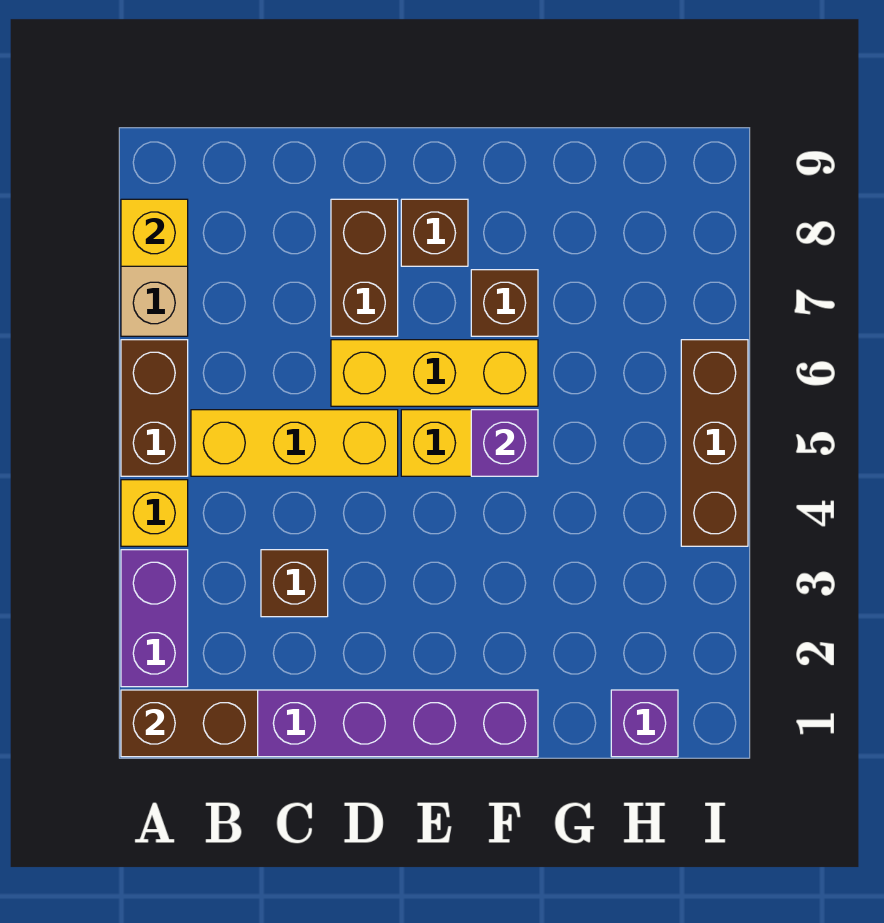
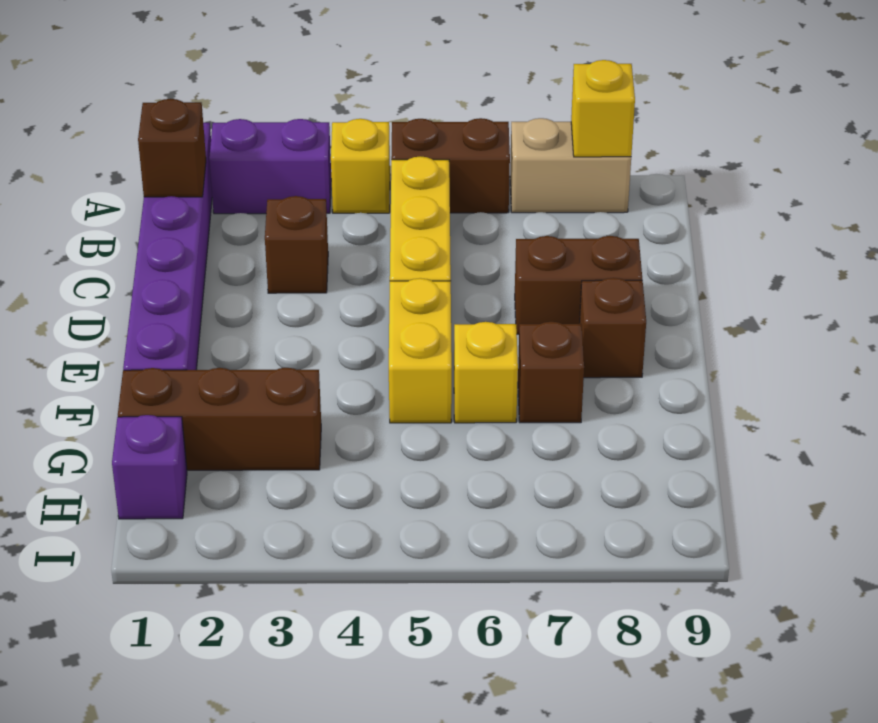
brown brick A1:B1 level 2 -> brown brick B1 level 2
yellow brick D6:F6 level 1 -> yellow brick F6 level 1
purple brick F5 level 2 -> none
brown brick I4:I6 level 1 -> brown brick G1:G3 level 1

